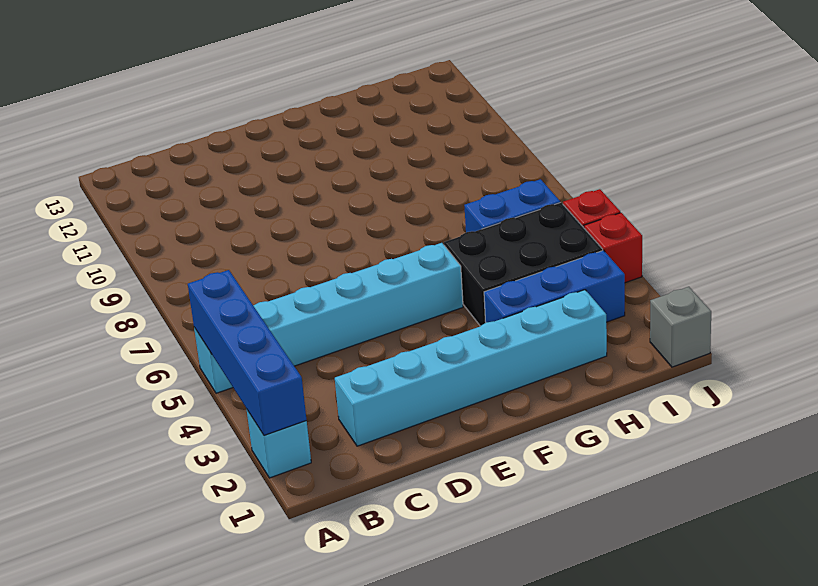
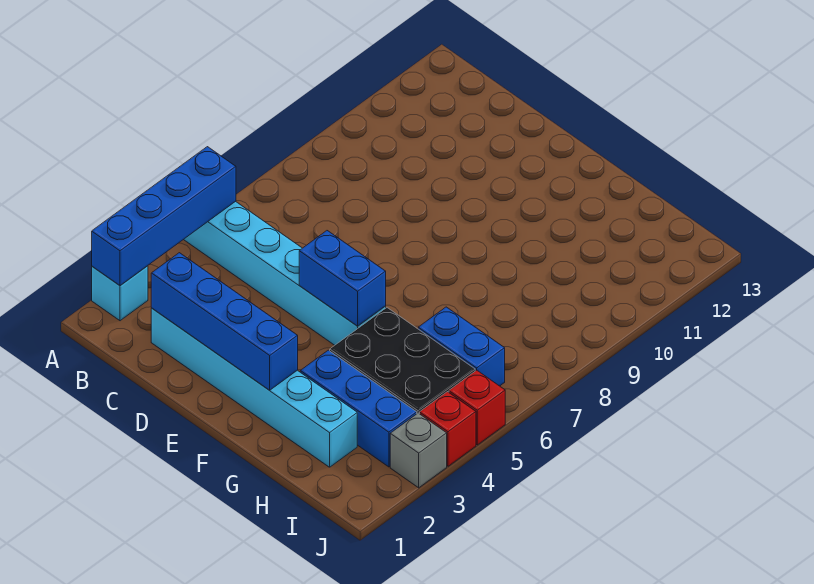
none -> blue brick C2:F2 level 2
none -> blue brick E5:F5 level 2
grey brick J1 level 1 -> grey brick J3 level 1

